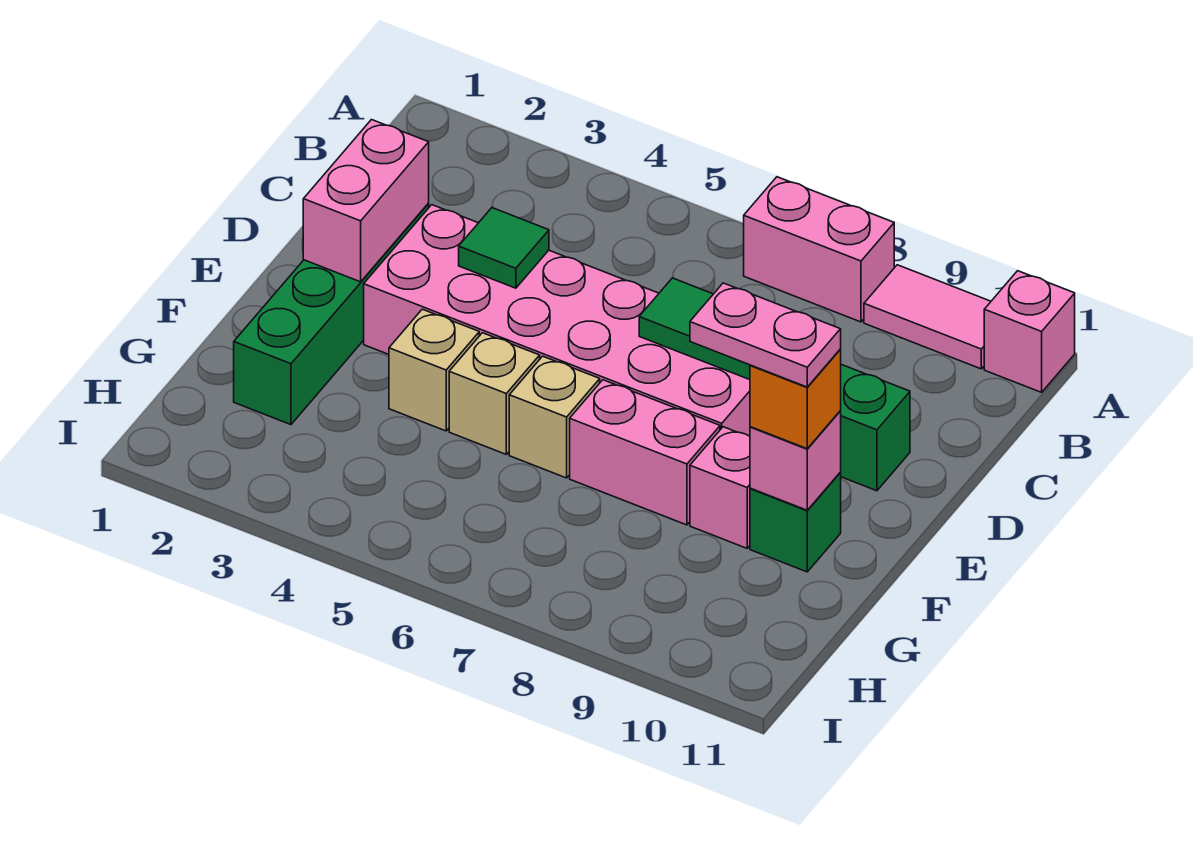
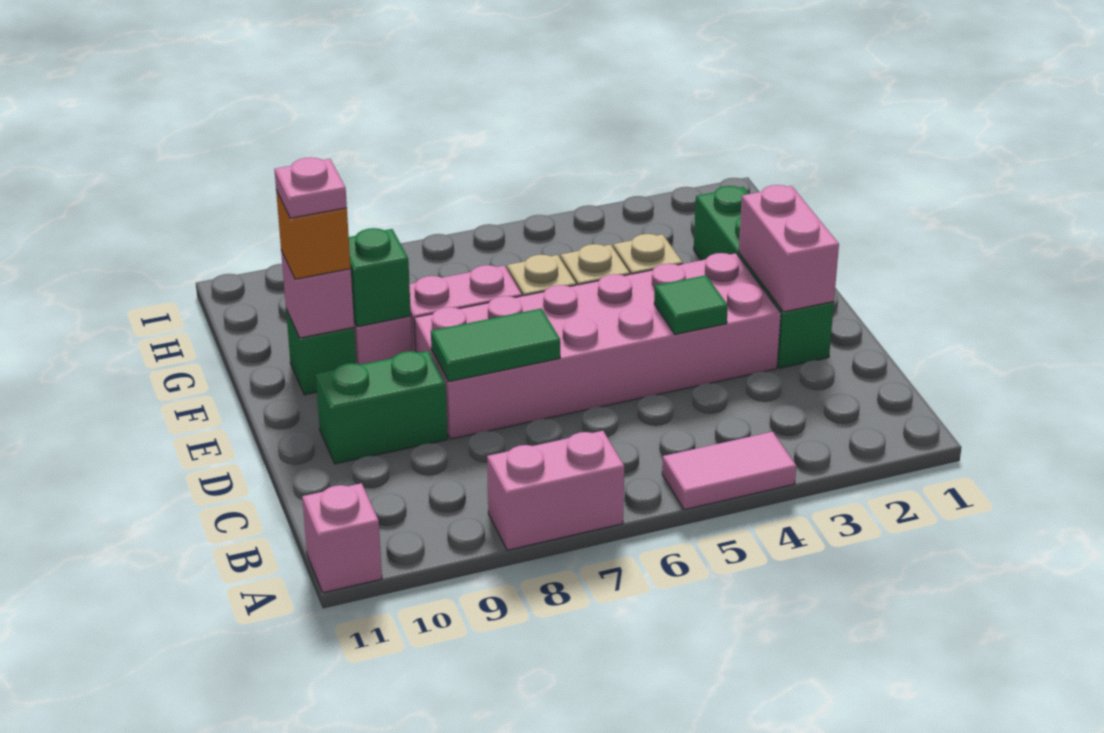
pink tile A9:A10 level 1 -> pink tile A4:A5 level 1
none -> green brick F9 level 2
pink plate F9:F10 level 4 -> pink plate F10 level 4

